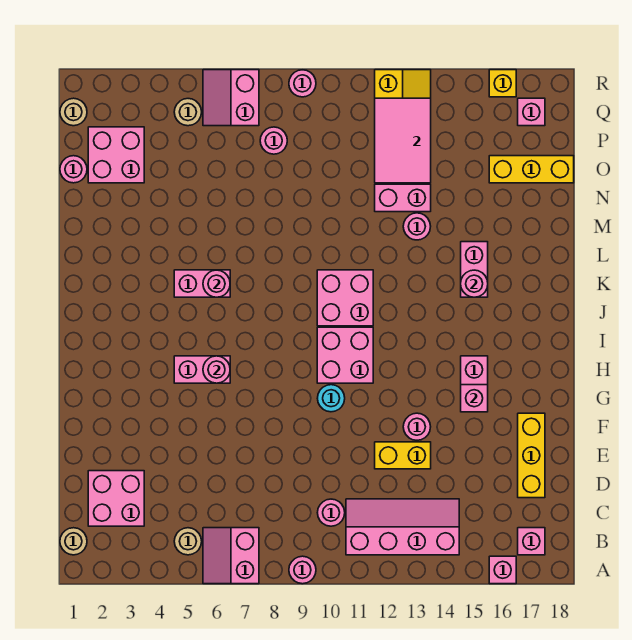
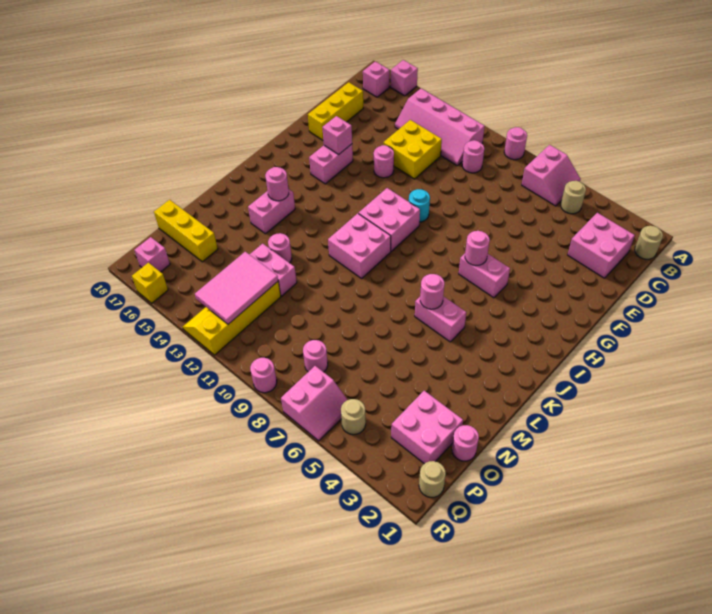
yellow brick E12:E13 level 1 -> yellow brick D12:E13 level 1

